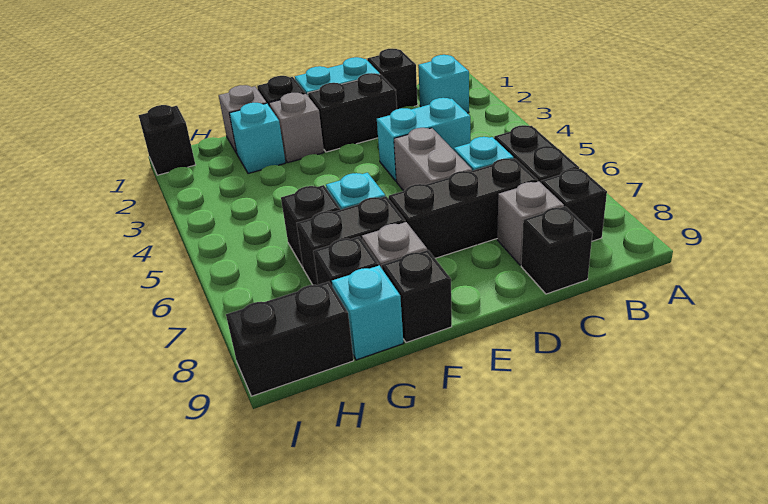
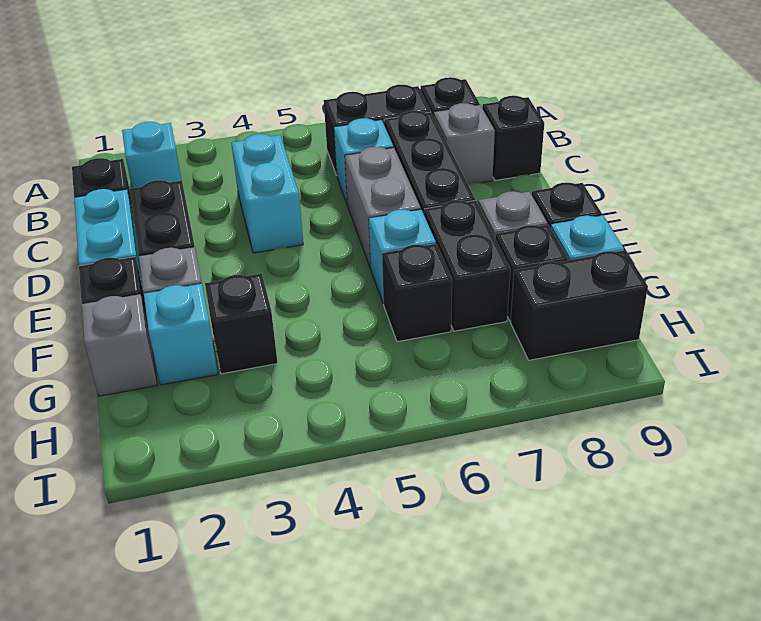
grey brick D5:D6 level 1 -> grey brick D6:E6 level 1
black brick H9:I9 level 1 -> black brick H8:H9 level 1
black brick I1 level 1 -> black brick G3 level 1

